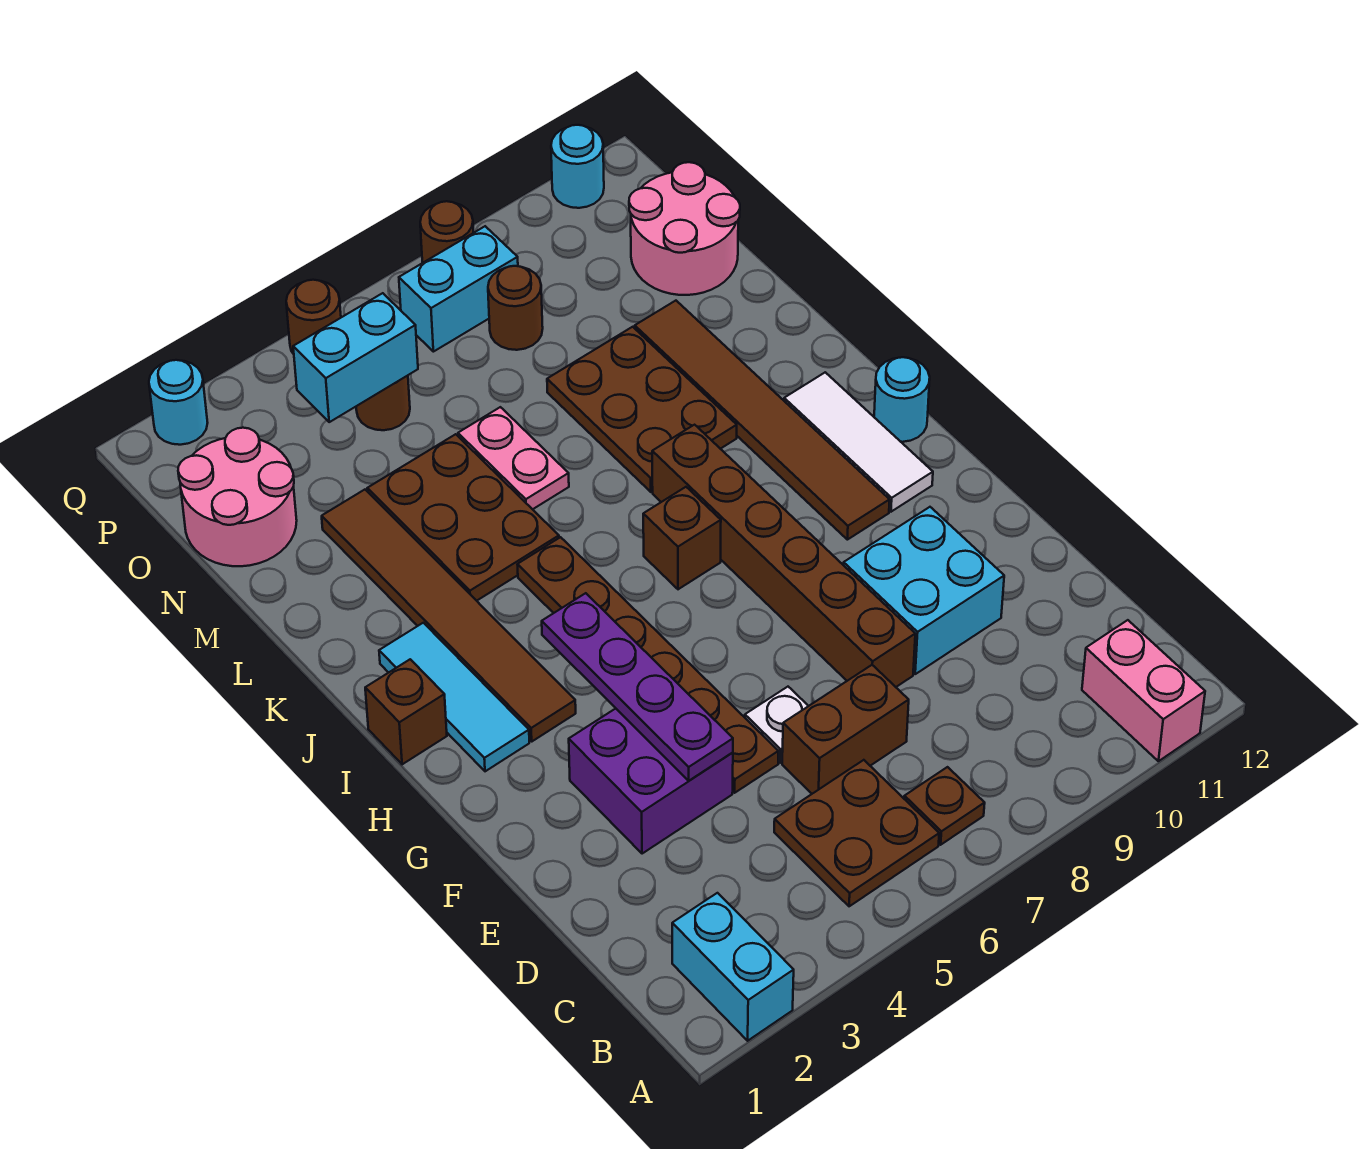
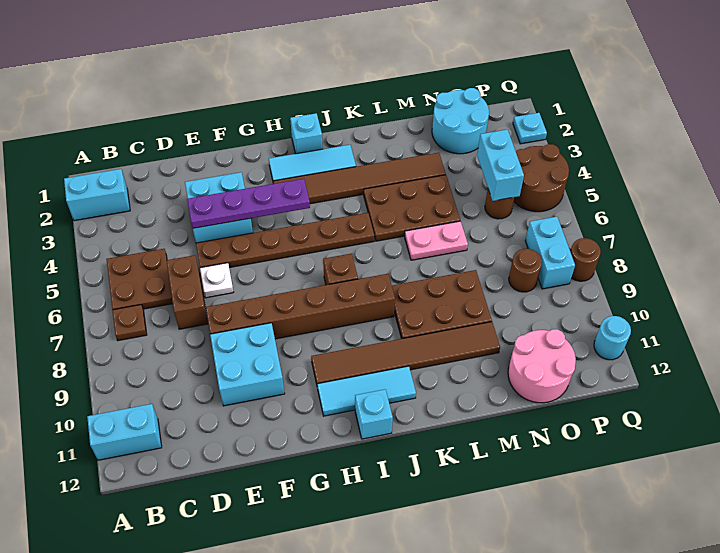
pink brick A11:B11 level 1 -> cyan brick A11:B11 level 1
purple brick E3:F4 level 1 -> cyan brick E3:F4 level 1
white tile H11:J11 level 1 -> cyan tile H11:J11 level 1
brown brick I1 level 1 -> cyan brick I1 level 1
cyan round brick I12 level 1 -> cyan brick I12 level 1
pink round brick N1:O2 level 1 -> cyan round brick N1:O2 level 1
cyan round brick Q2 level 1 -> cyan plate Q2 level 1
brown round brick Q5 level 1 -> brown round brick P4:Q5 level 1

